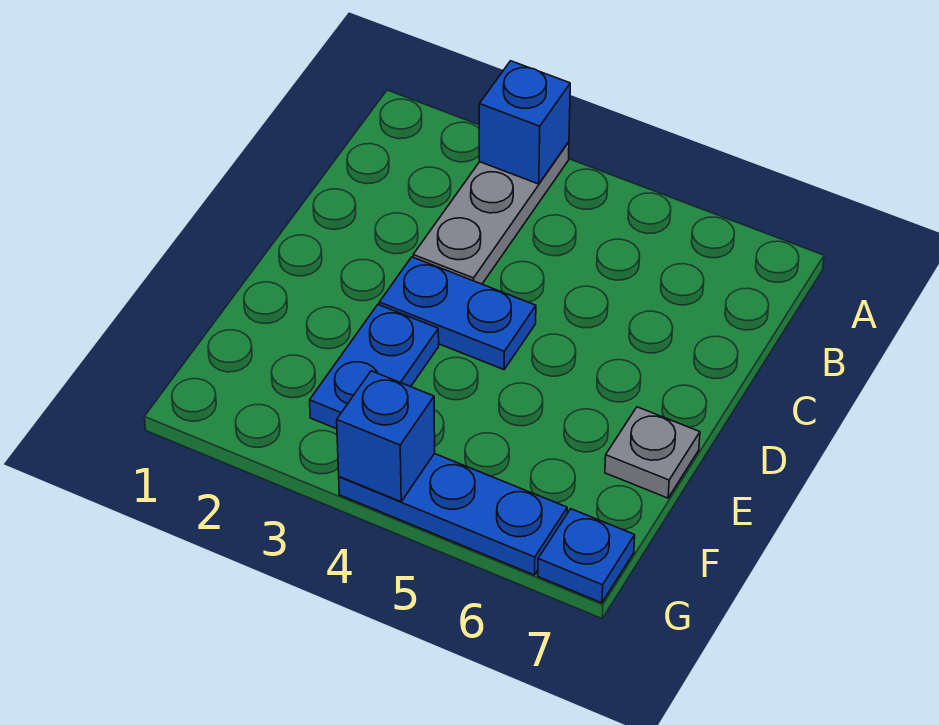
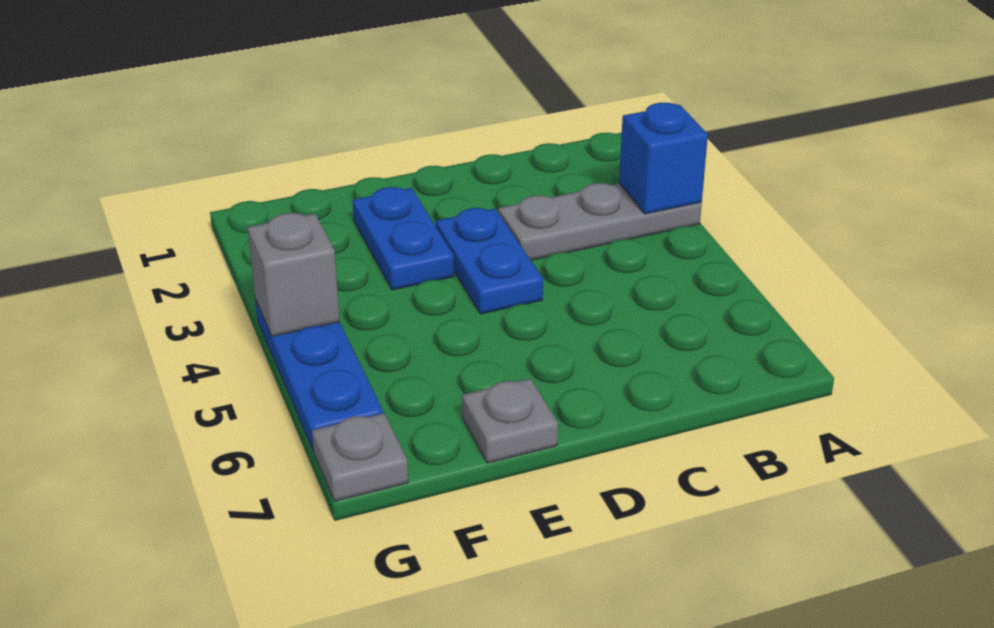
blue plate E3:F3 level 1 -> blue plate E2:E3 level 1
blue brick G4 level 2 -> grey brick G4 level 2
blue plate G7 level 1 -> grey plate G7 level 1

